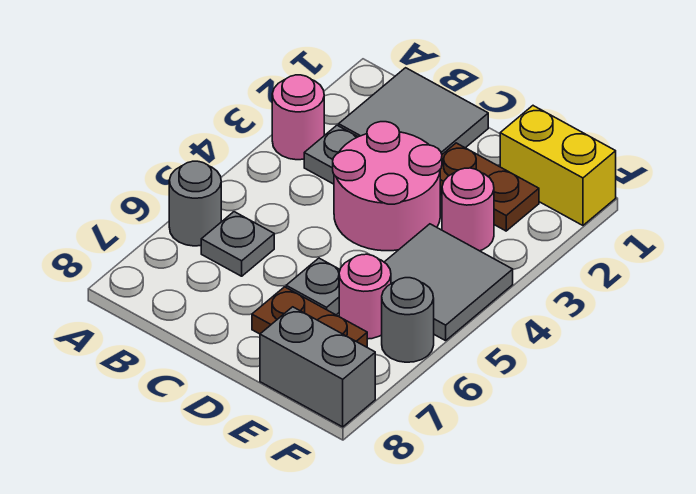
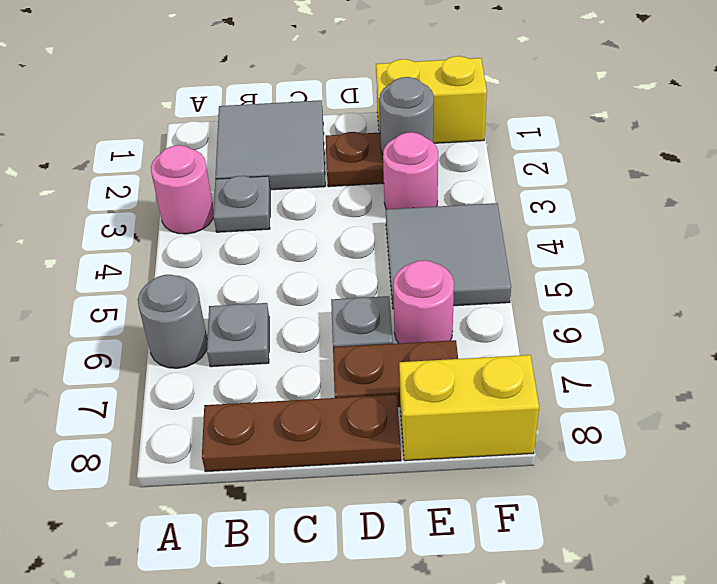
none -> brown plate B8:D8 level 1
pink round brick C3:D4 level 1 -> none
grey brick E8:F8 level 1 -> yellow brick E8:F8 level 1
grey round brick F6 level 1 -> grey round brick E2 level 2

